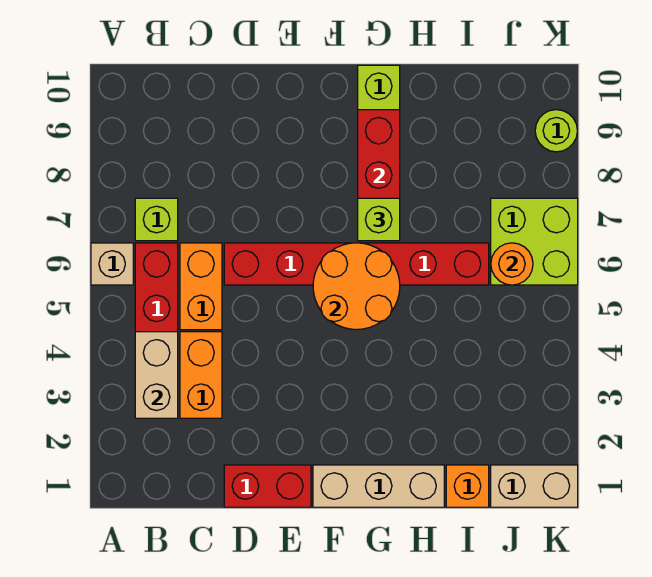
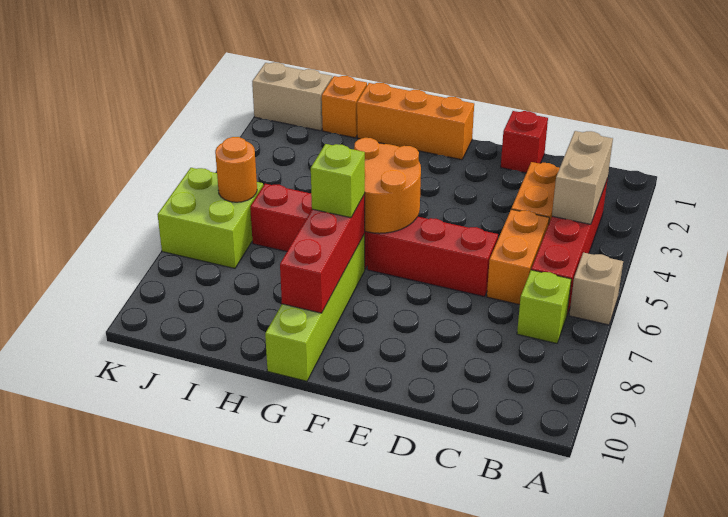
red brick D1:E1 level 1 -> red brick D1 level 1
tan brick F1:H1 level 1 -> orange brick F1:H1 level 1
lime round brick K9 level 1 -> none

